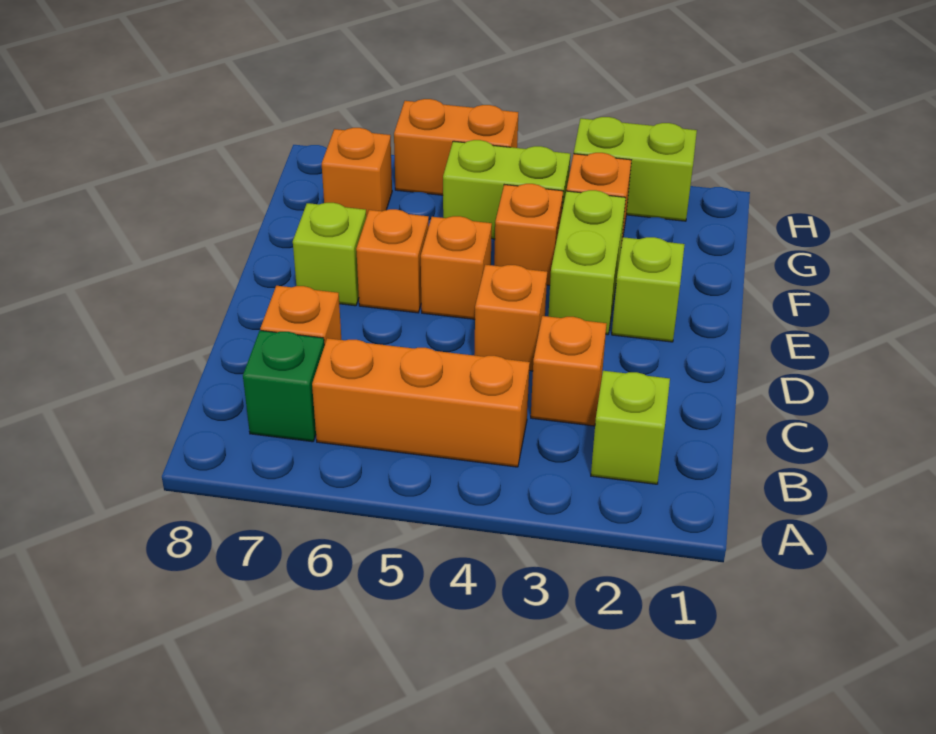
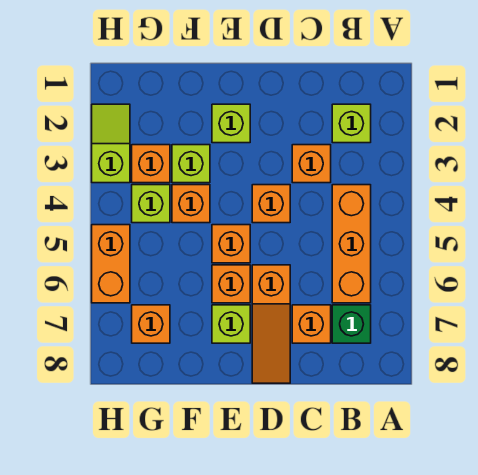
none -> orange slope D6:D8 level 1 top 6
lime brick E3:F3 level 1 -> lime brick F3 level 1
lime brick G4:G5 level 1 -> lime brick G4 level 1
lime brick H2:H3 level 1 -> lime slope H2:H3 level 1 top 3

